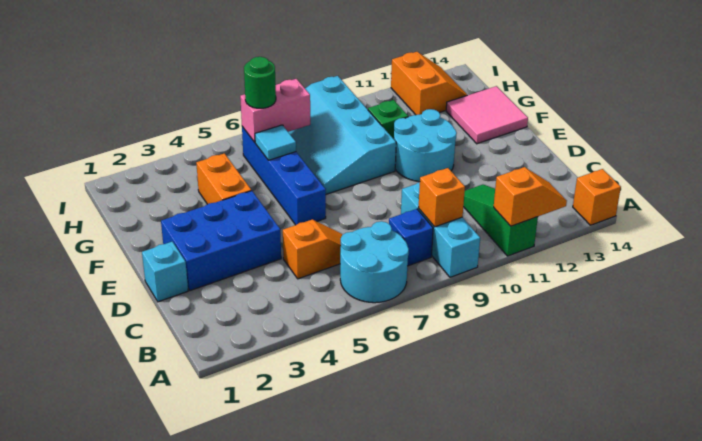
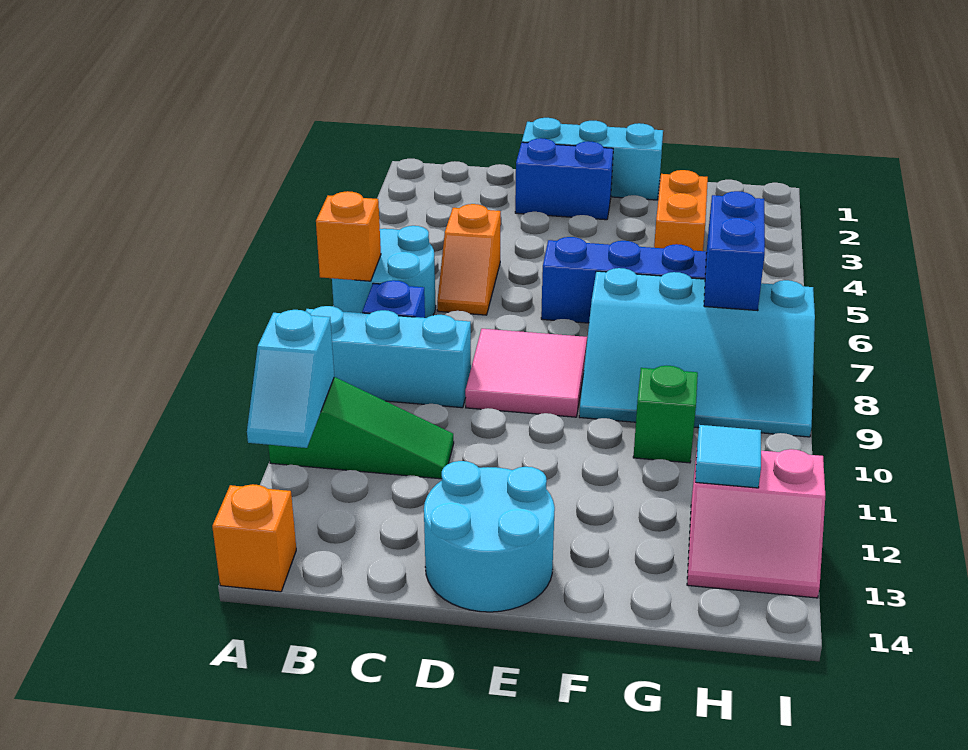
orange slope A11:A12 level 2 top 11 -> cyan slope A11:A12 level 2 top 11
orange brick B9 level 2 -> orange brick A7 level 2
cyan brick D1 level 1 -> cyan brick D1:F1 level 1
blue brick D2:E4 level 1 -> blue brick D2:E2 level 1
cyan round brick E10:F11 level 1 -> cyan round brick D13:E14 level 1
orange brick F4:G4 level 1 -> orange brick G3:G4 level 1
cyan slope F7:I9 level 1 top 9 -> cyan slope F7:I9 level 1 top 7
pink tile F13:G14 level 1 -> pink tile D8:E9 level 1
cyan tile G6 level 2 -> cyan tile H12 level 2
pink brick H6:H7 level 2 -> blue brick H6:H7 level 2
green round brick H6 level 3 -> none
orange slope H12:I13 level 1 top 12 -> pink slope H12:I13 level 1 top 12

